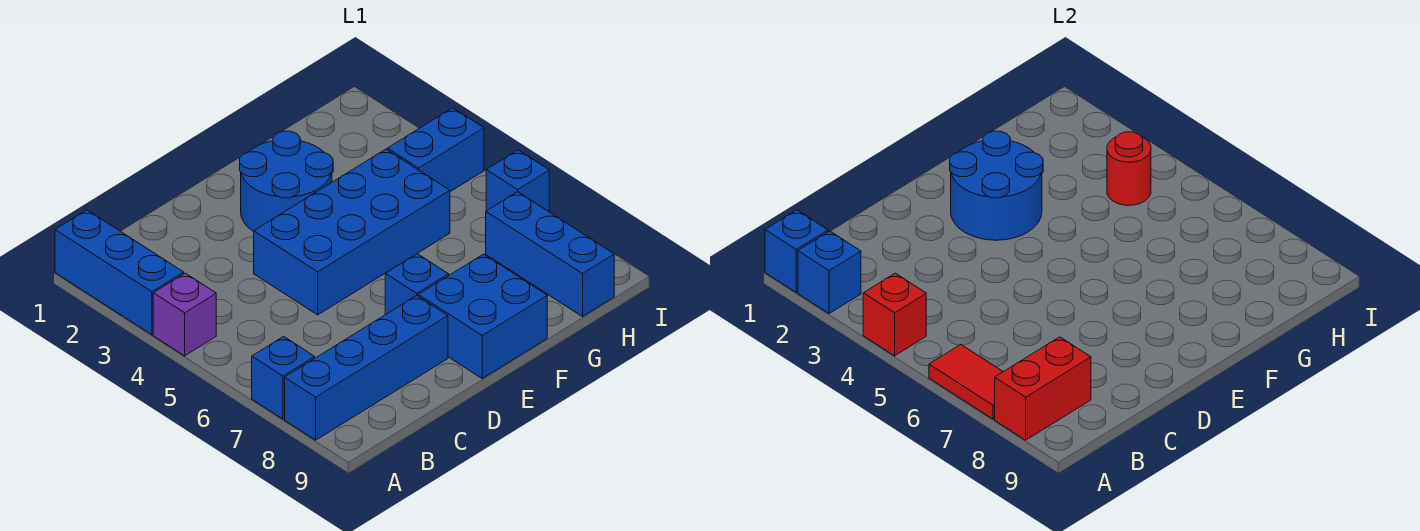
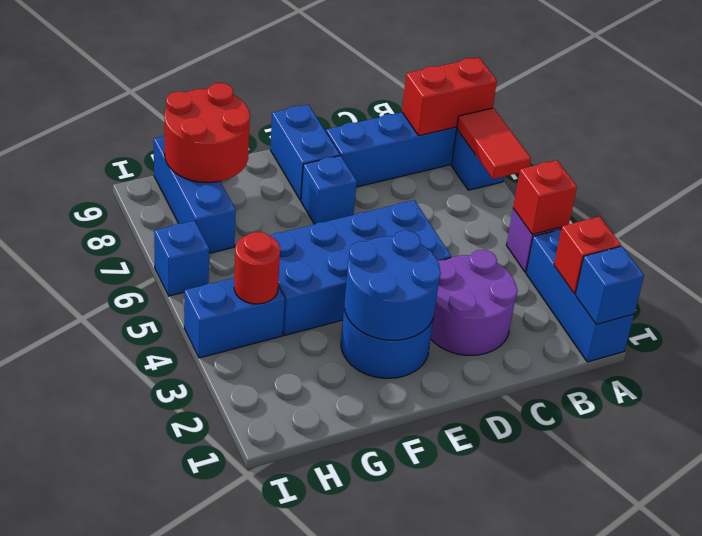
blue brick A2 level 2 -> red brick A2 level 2
none -> purple round brick C2:D3 level 1
blue brick E8:F9 level 1 -> blue brick E8:E9 level 1
none -> red round brick G8:H9 level 2

